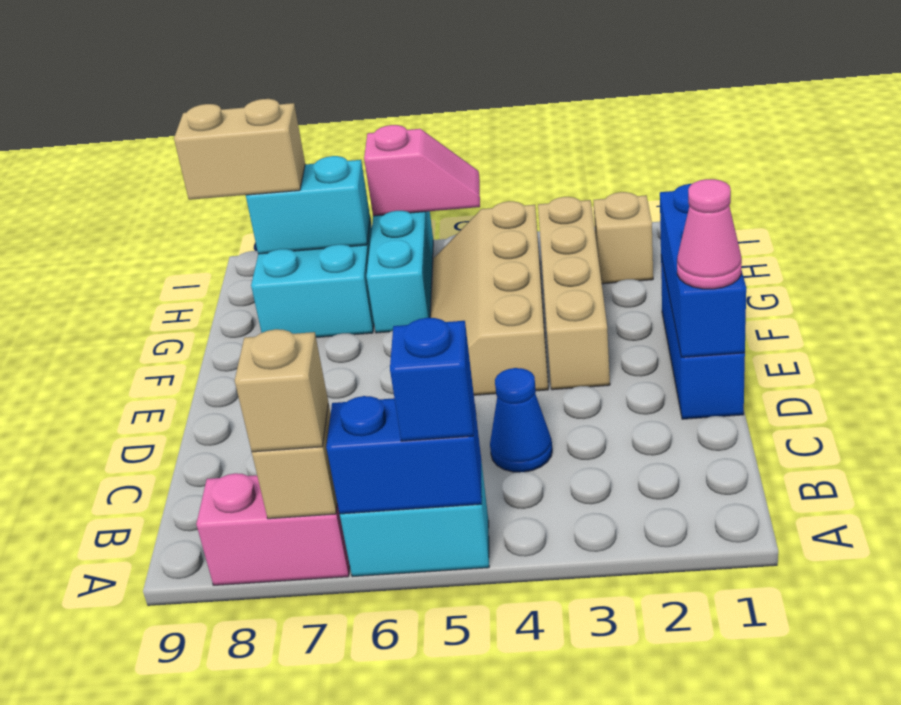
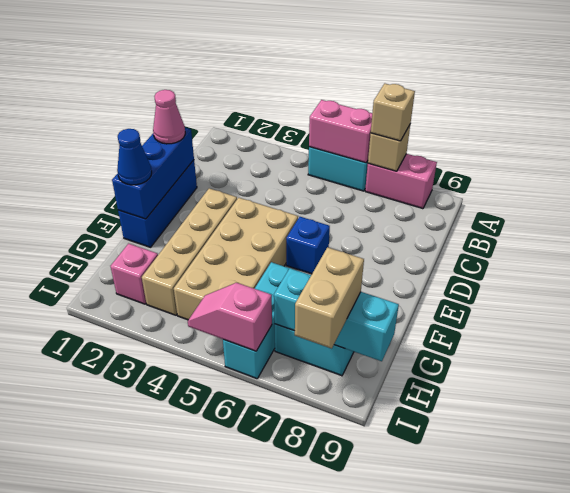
blue brick A5:A6 level 2 -> pink brick A5:A6 level 2
blue brick A5 level 3 -> blue brick E6 level 1
blue cone C4 level 1 -> blue cone F1 level 3
tan slope E4:H5 level 1 top 4 -> tan brick E4:H5 level 1
tan brick H2 level 1 -> pink brick H2 level 1
cyan brick H7:H8 level 2 -> cyan brick H7:H9 level 2
tan brick H8:H9 level 3 -> tan brick H8:I8 level 3

